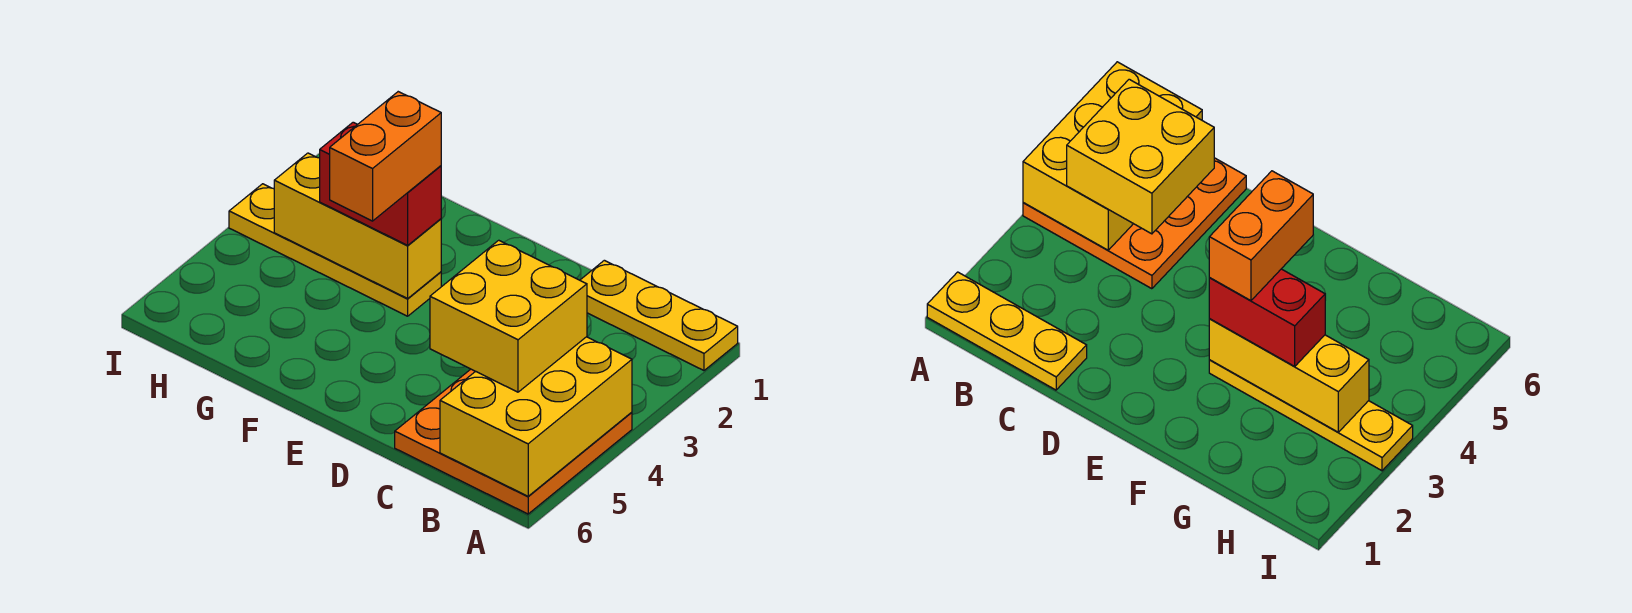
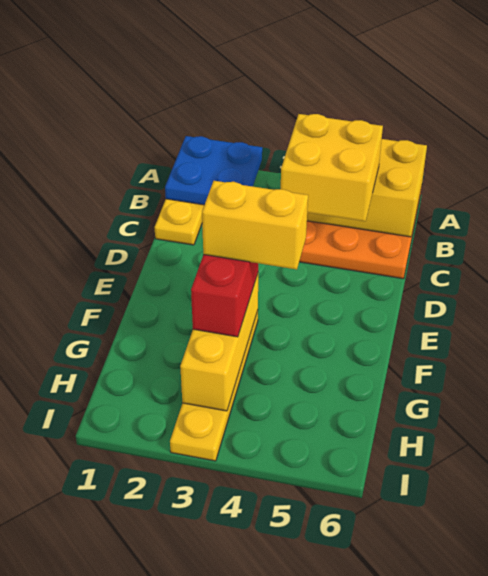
none -> blue plate A1:B2 level 2
orange brick F3:F4 level 4 -> yellow brick F3:F4 level 4

